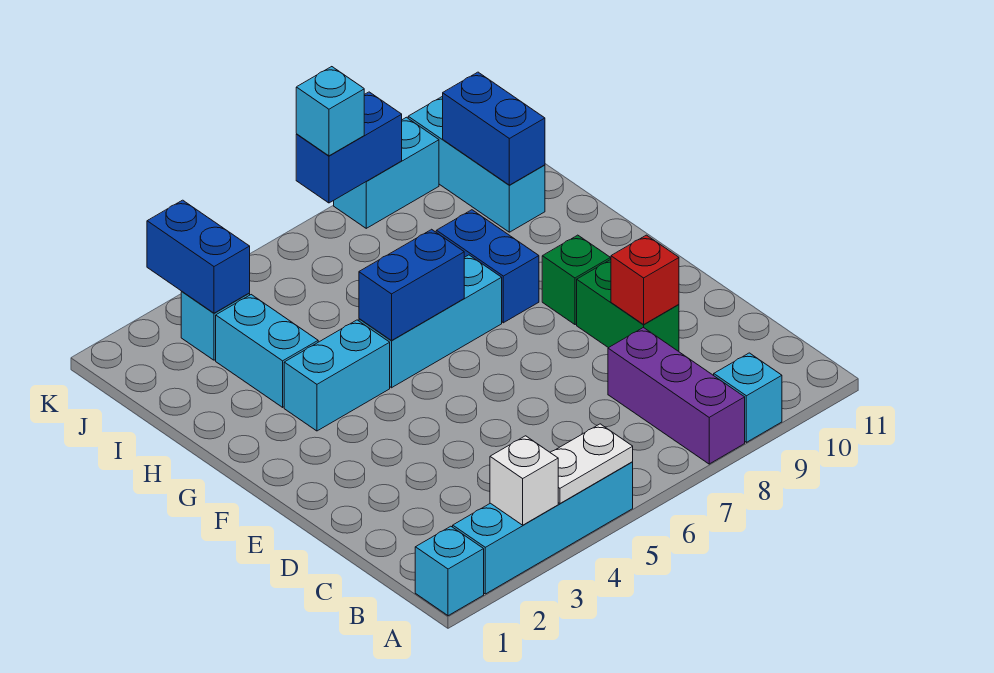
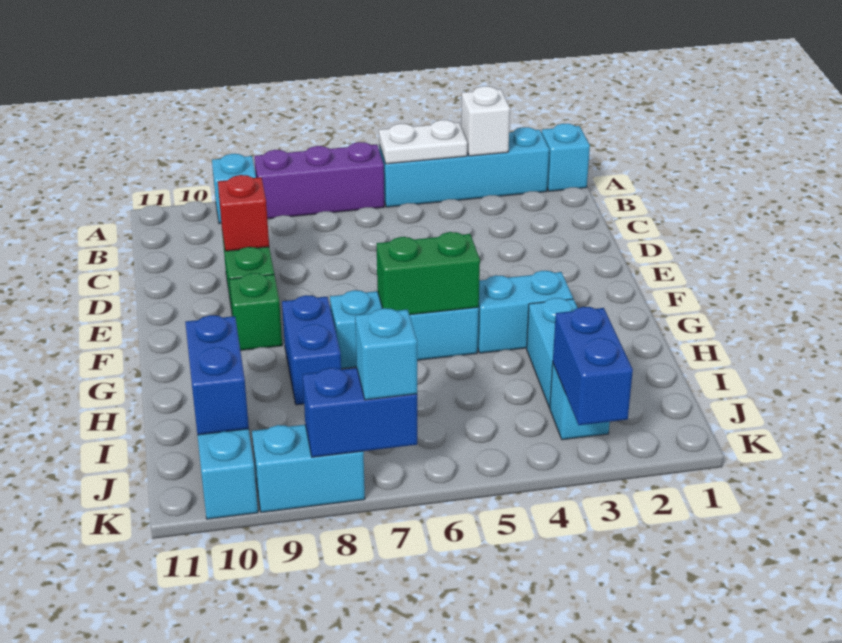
purple brick A8:C8 level 1 -> purple brick A6:A8 level 1
blue brick G5:G6 level 2 -> green brick G5:G6 level 2

